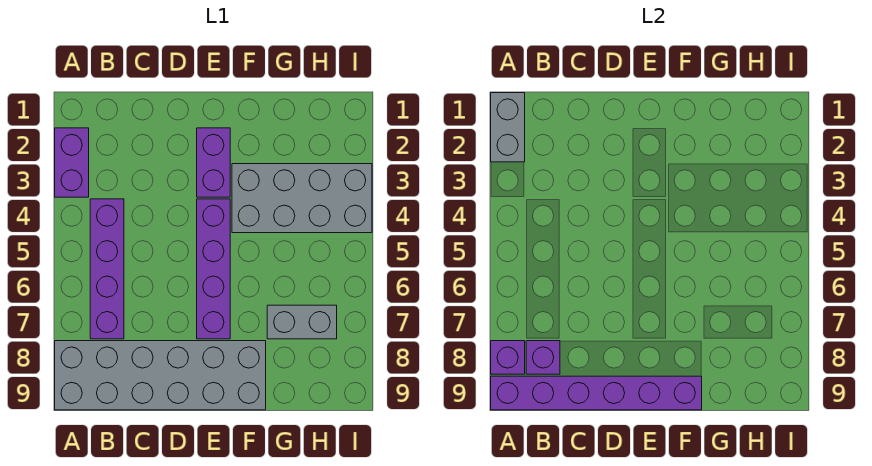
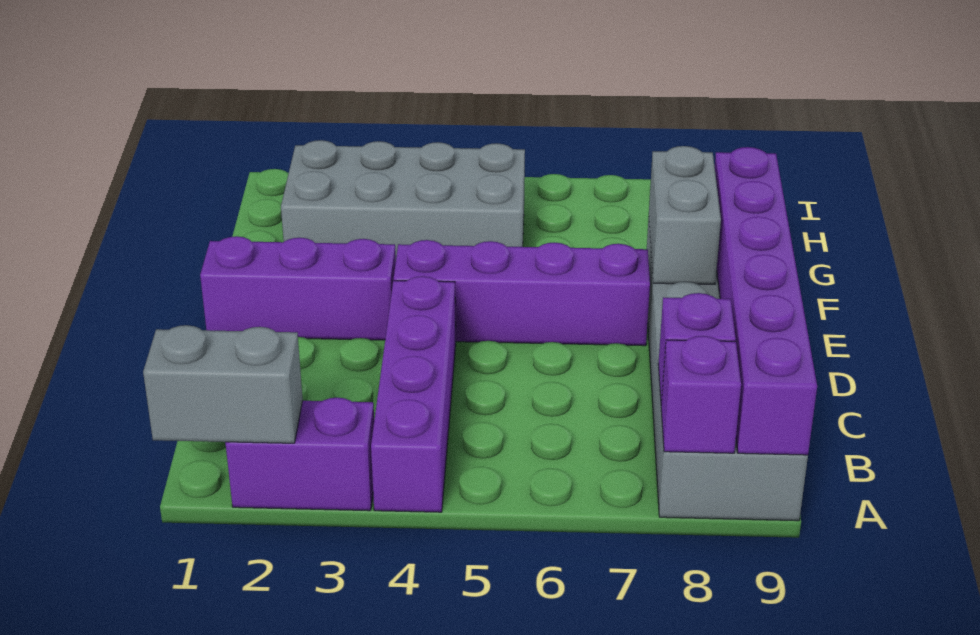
purple brick B4:B7 level 1 -> purple brick A4:D4 level 1
purple brick E2:E3 level 1 -> purple brick E1:E3 level 1
grey brick F3:I4 level 1 -> grey brick G2:H5 level 1
grey brick G7:H7 level 1 -> grey brick E8:F8 level 2

